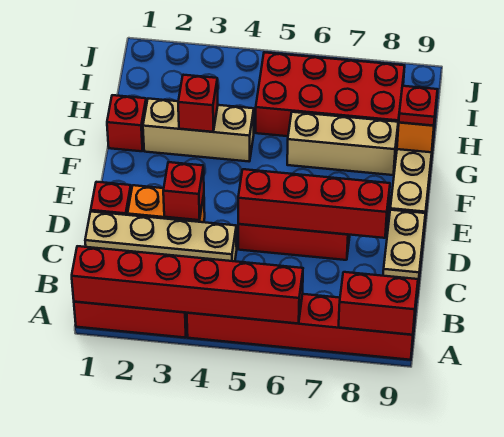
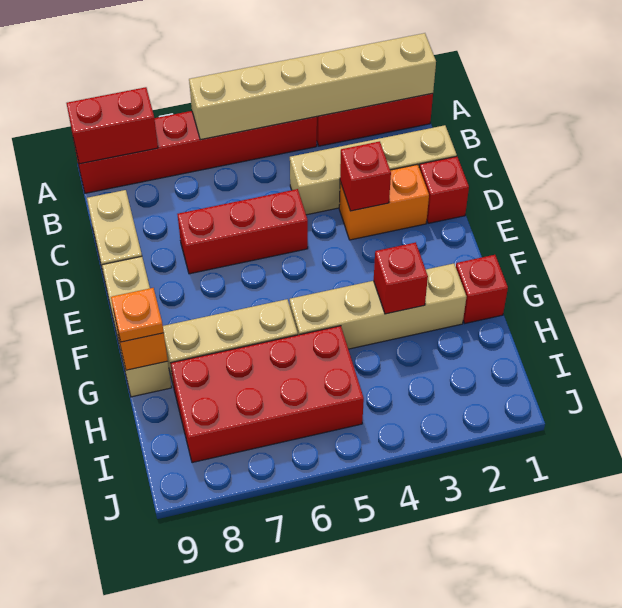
red brick A1:A6 level 2 -> tan brick A1:A6 level 2
red brick D5:D8 level 2 -> none
tan brick G2:G4 level 1 -> tan brick G2:G5 level 1
red plate G9 level 3 -> orange plate G9 level 3

